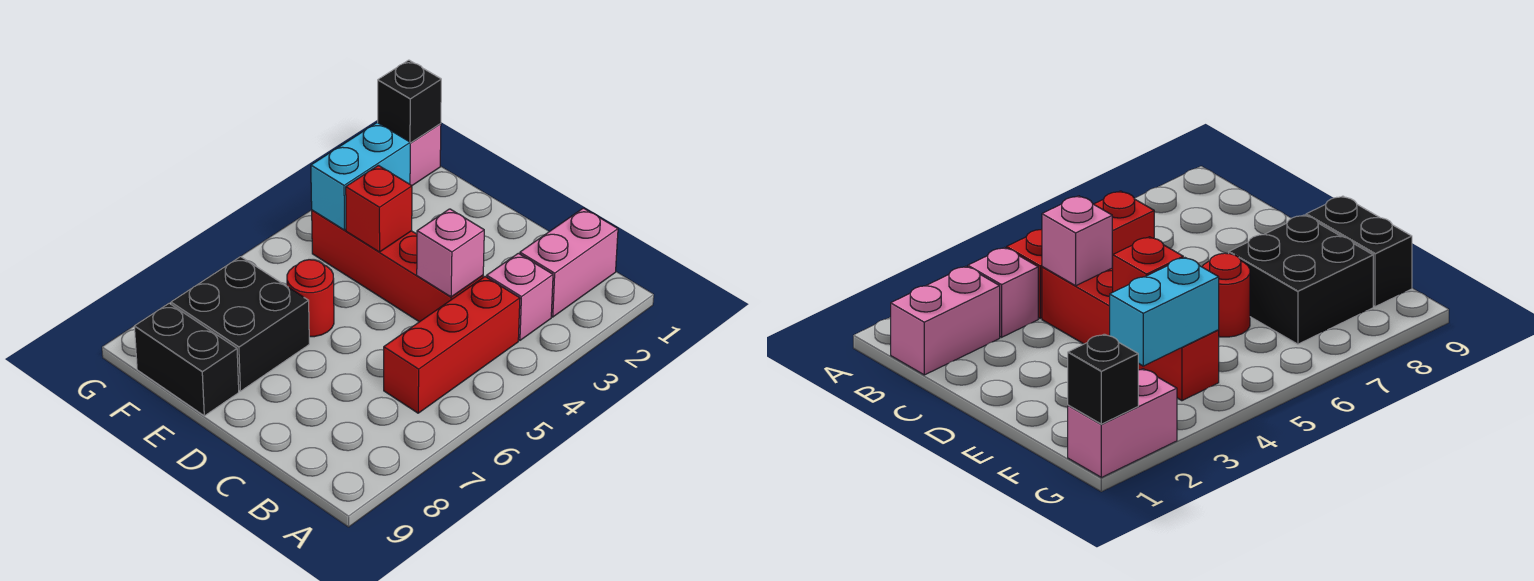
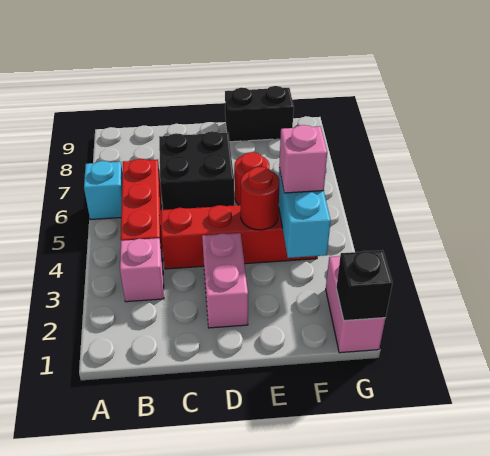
none -> cyan brick A6 level 1
pink brick B1:B2 level 1 -> pink brick D2:D3 level 1
pink brick C4 level 2 -> pink brick F4 level 3
red brick E4 level 2 -> red round brick E4 level 2
black brick E7:F8 level 1 -> black brick C6:D7 level 1

